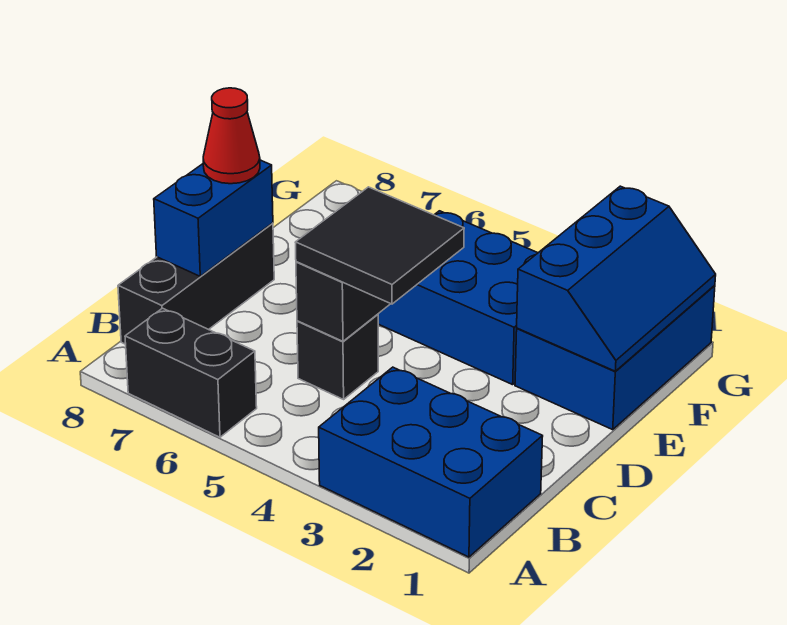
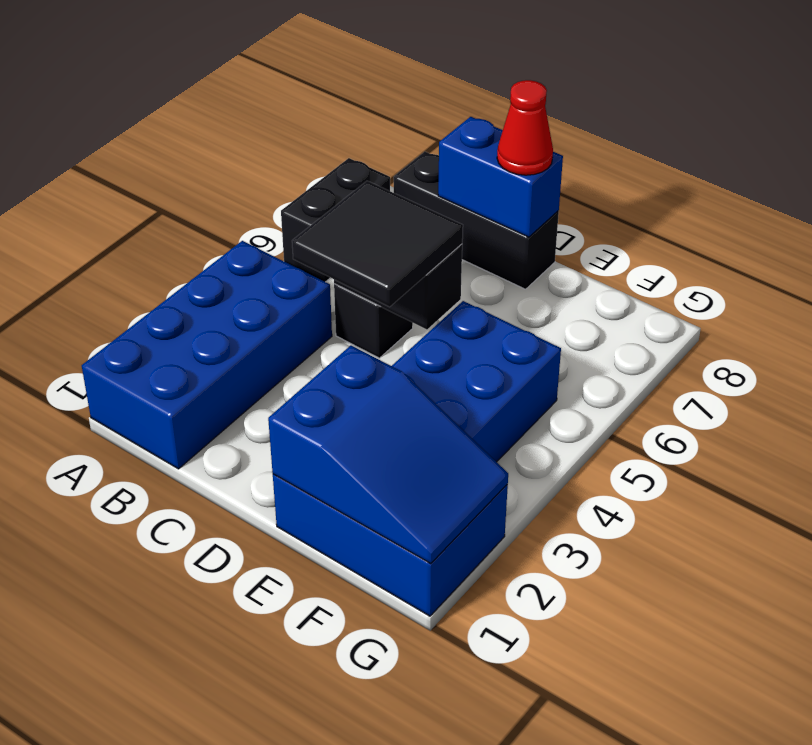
blue brick A1:B3 level 1 -> blue brick A1:B4 level 1
blue slope E1:G2 level 2 top 2 -> blue slope E1:G2 level 2 top E

